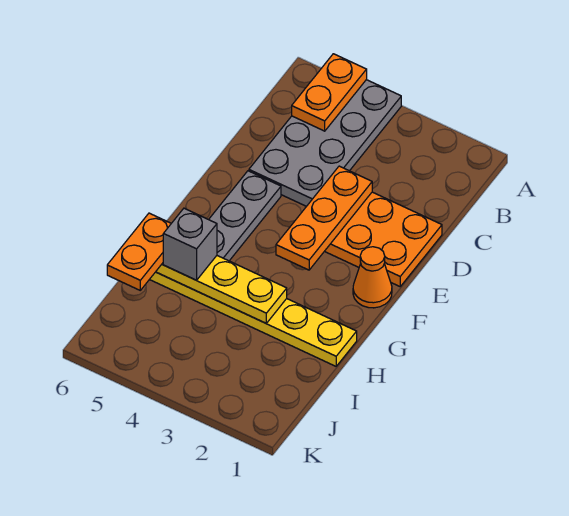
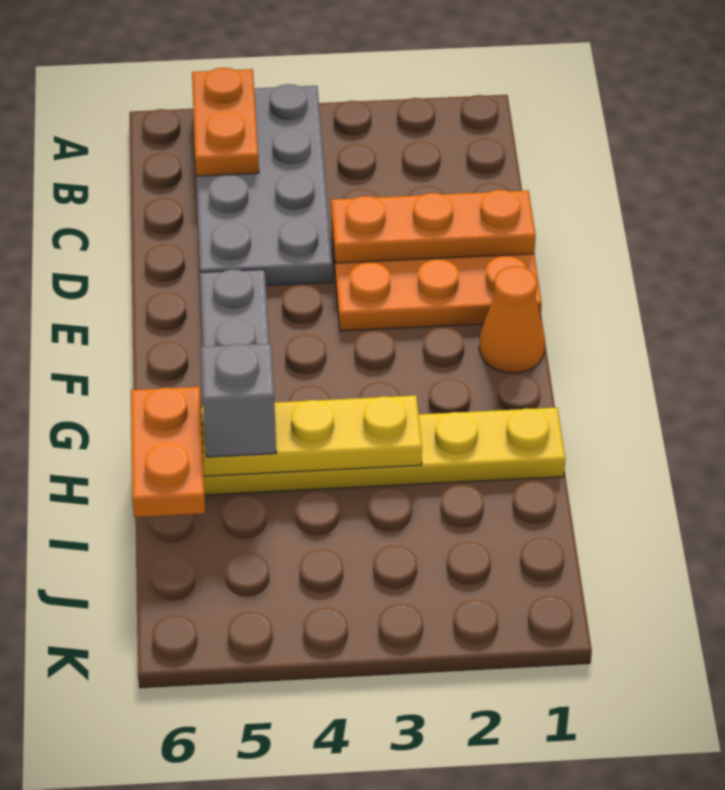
orange plate D3:F3 level 2 -> orange plate D1:D3 level 2

